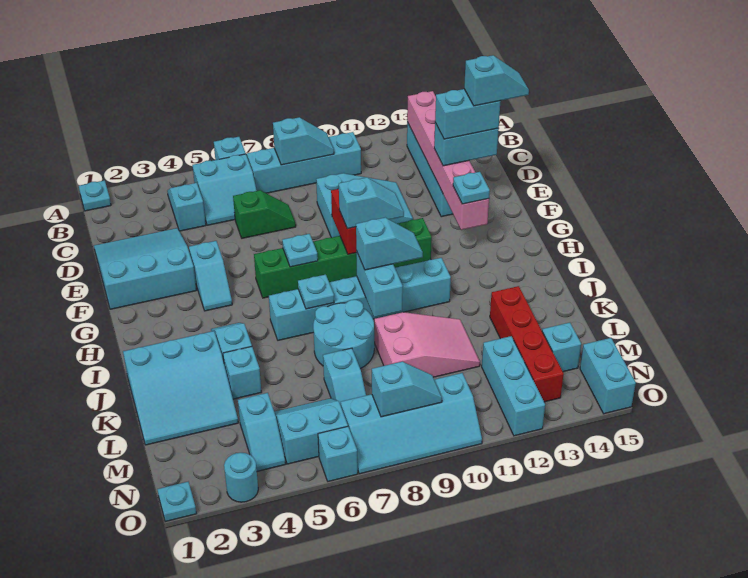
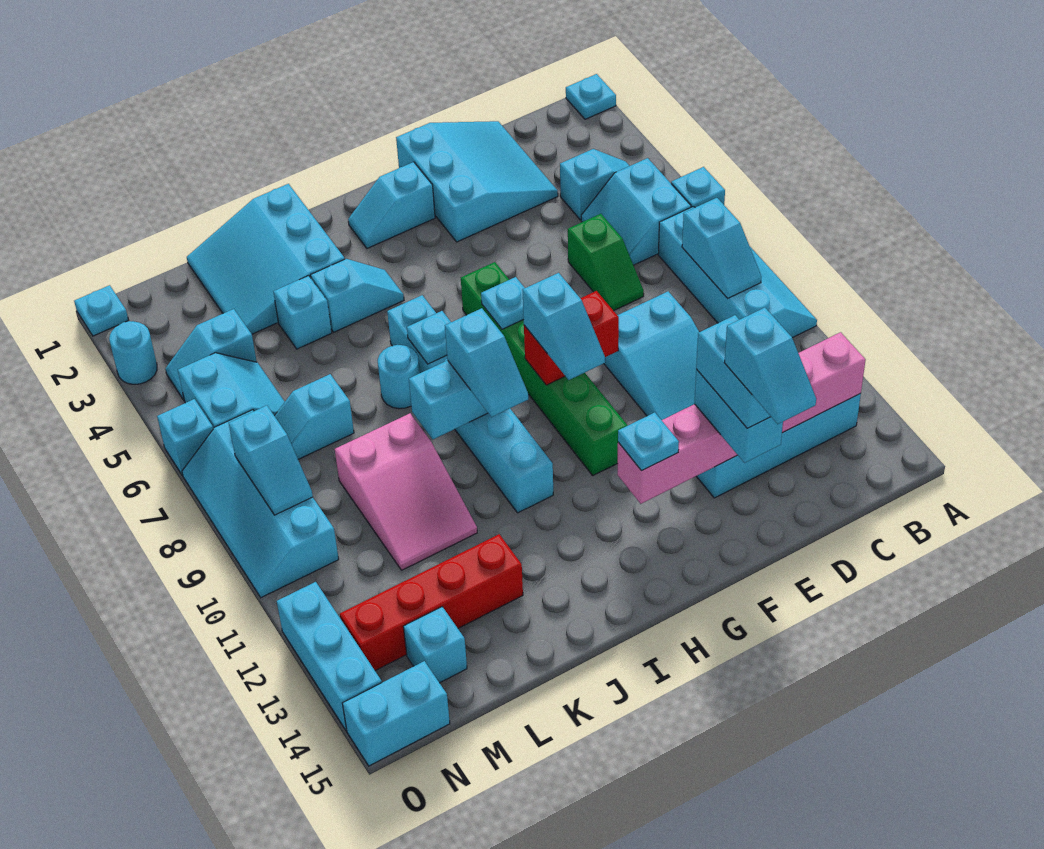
cyan slope F4:G4 level 1 top F -> cyan slope G2:H2 level 1 top G
cyan round brick J7:K8 level 1 -> cyan round brick J7 level 1
cyan brick M12:O12 level 1 -> cyan brick O12:O14 level 1

